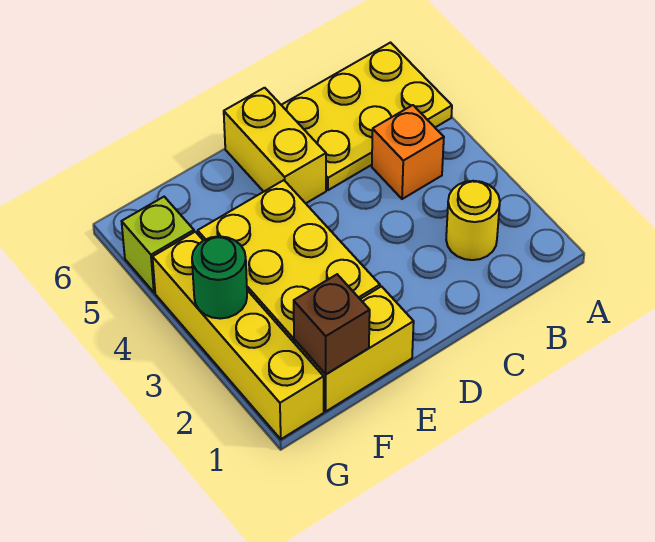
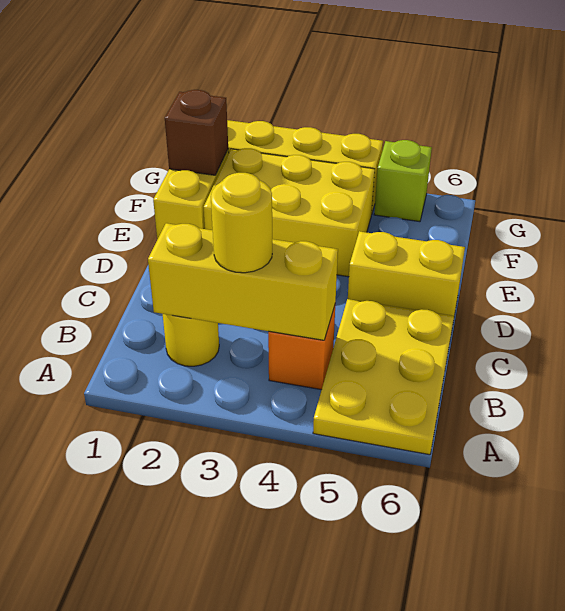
none -> yellow brick B2:B4 level 2
none -> yellow round brick B3 level 3
green round brick G3 level 2 -> none

